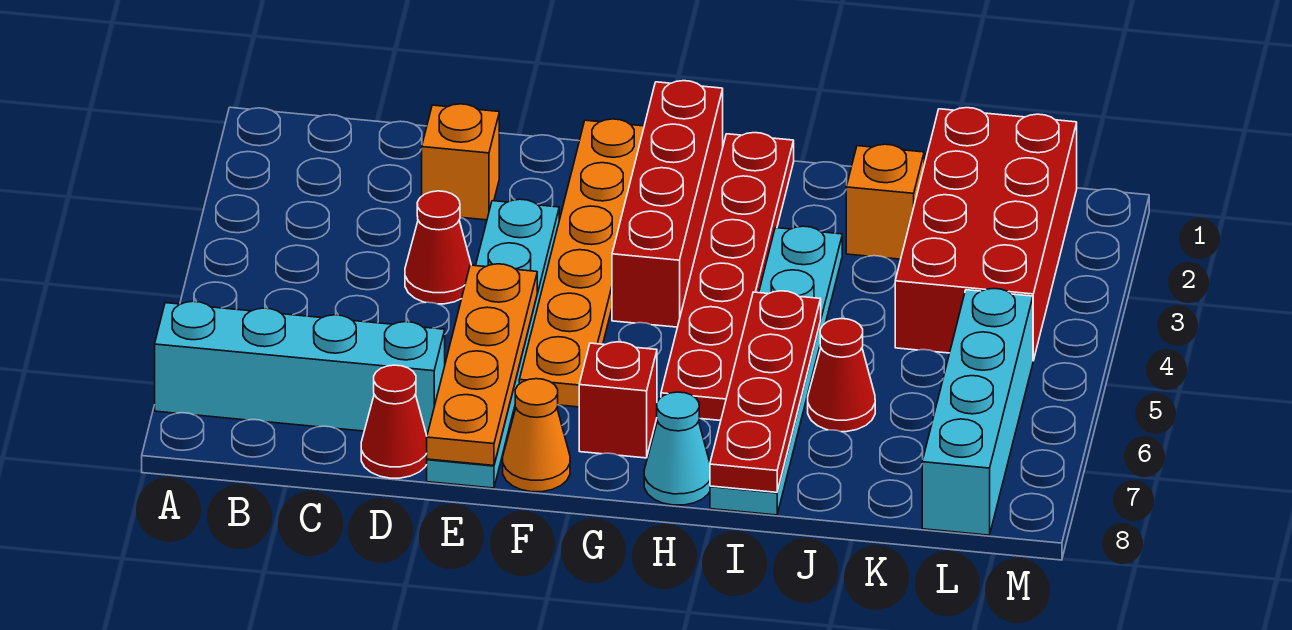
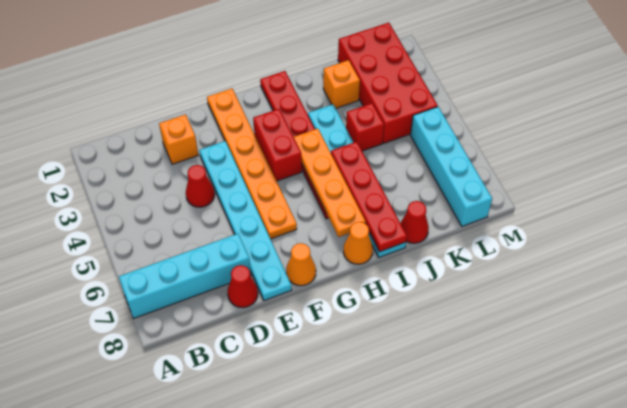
orange plate E5:E8 level 2 -> orange plate H4:H7 level 2
red brick G1:G4 level 1 -> red brick G3:G4 level 1
red brick G7 level 1 -> red brick J4 level 1
cyan cone H8 level 1 -> orange cone H8 level 1
red cone J6 level 1 -> red cone J8 level 1

